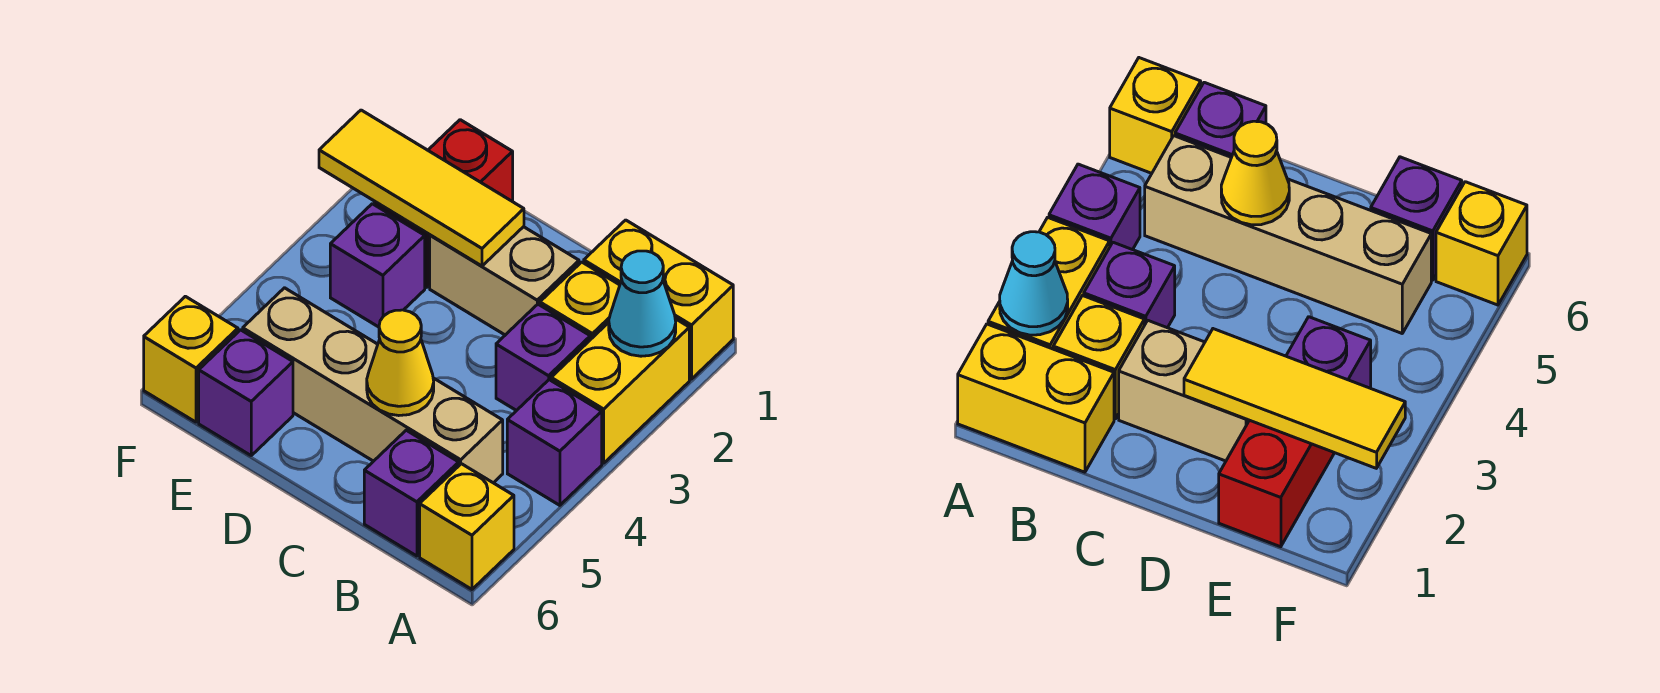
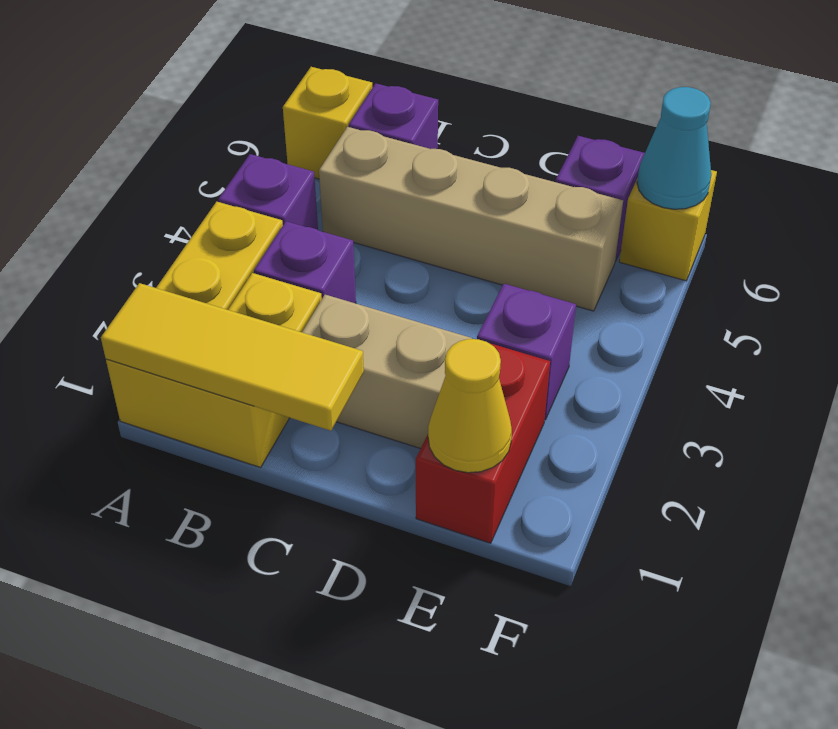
cyan cone A2 level 2 -> cyan cone F6 level 2
yellow cone C5 level 2 -> yellow cone E1 level 2
yellow tile D2:F2 level 2 -> yellow tile A1:C1 level 2

